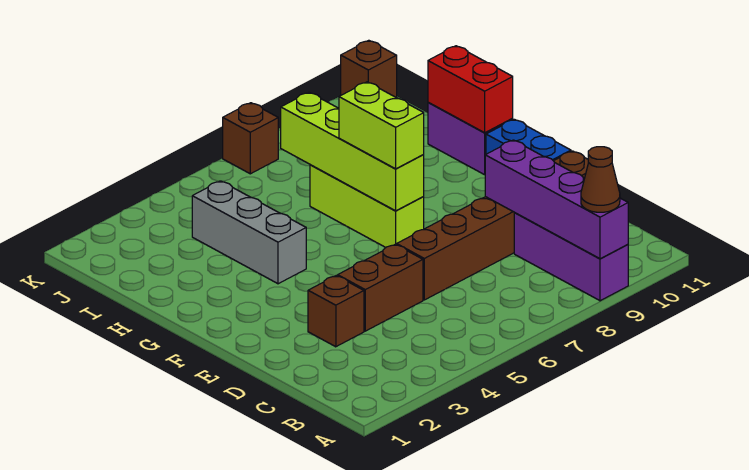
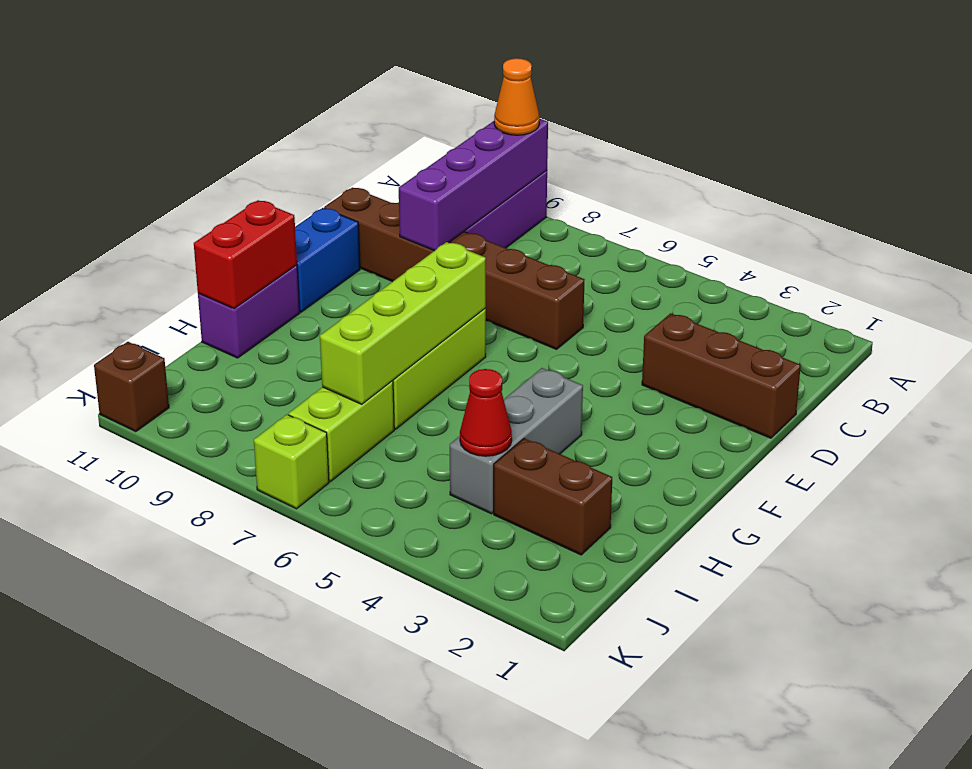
brown cone A9 level 3 -> orange cone A9 level 3
brown brick D3 level 1 -> brown brick D1:D3 level 1
brown brick D4:D5 level 1 -> brown brick I2:I3 level 1
lime brick F7:G7 level 3 -> lime brick I7:J7 level 1
none -> red cone I4 level 2
brown brick K7 level 1 -> lime brick K7 level 1

